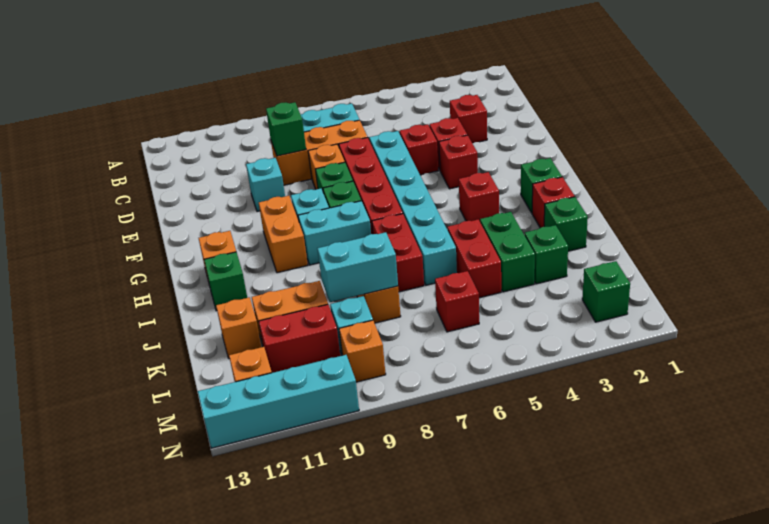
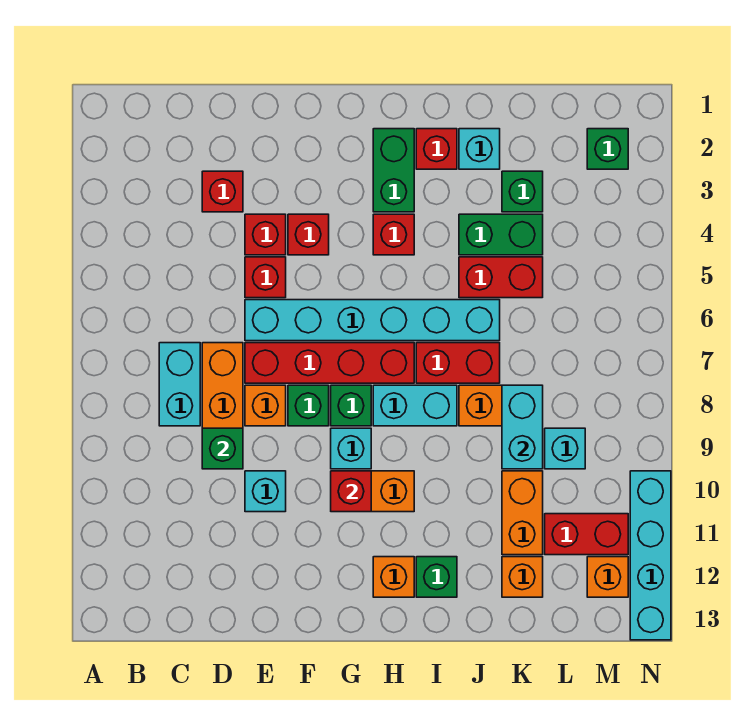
green brick H2 level 1 -> green brick H2:H3 level 1
cyan brick H8:H9 level 1 -> cyan brick H8:I8 level 1
green brick J2 level 1 -> cyan brick J2 level 1
red brick L6 level 1 -> red brick G10 level 2
red brick L10:L11 level 1 -> red brick L11:M11 level 1
orange brick M9 level 1 -> none

